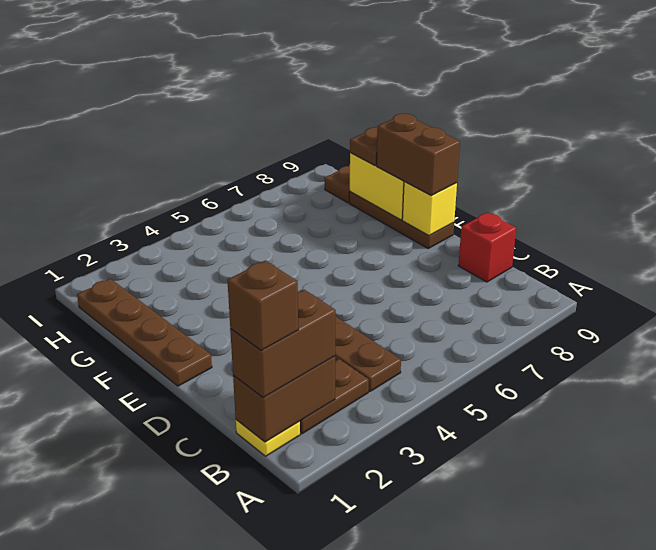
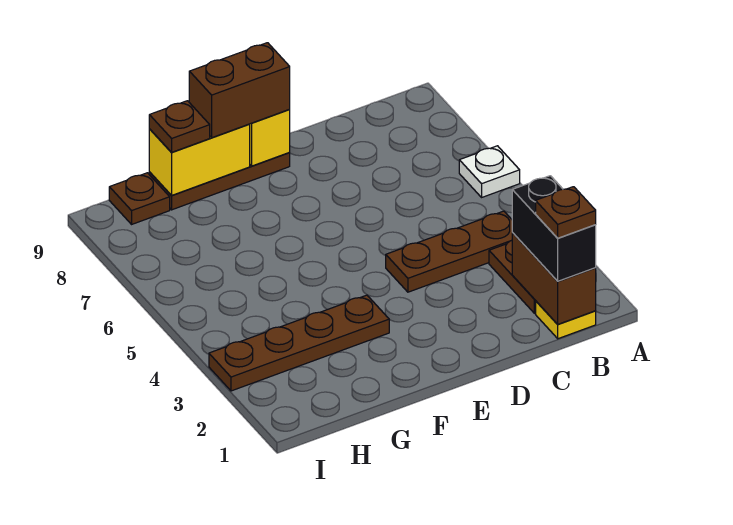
none -> white plate A6 level 1
brown brick B1:B2 level 3 -> black brick B1:B2 level 3
brown brick B1 level 4 -> brown plate B1 level 4
red brick C9 level 1 -> none
brown plate E1:H1 level 1 -> brown plate F3:I3 level 1

